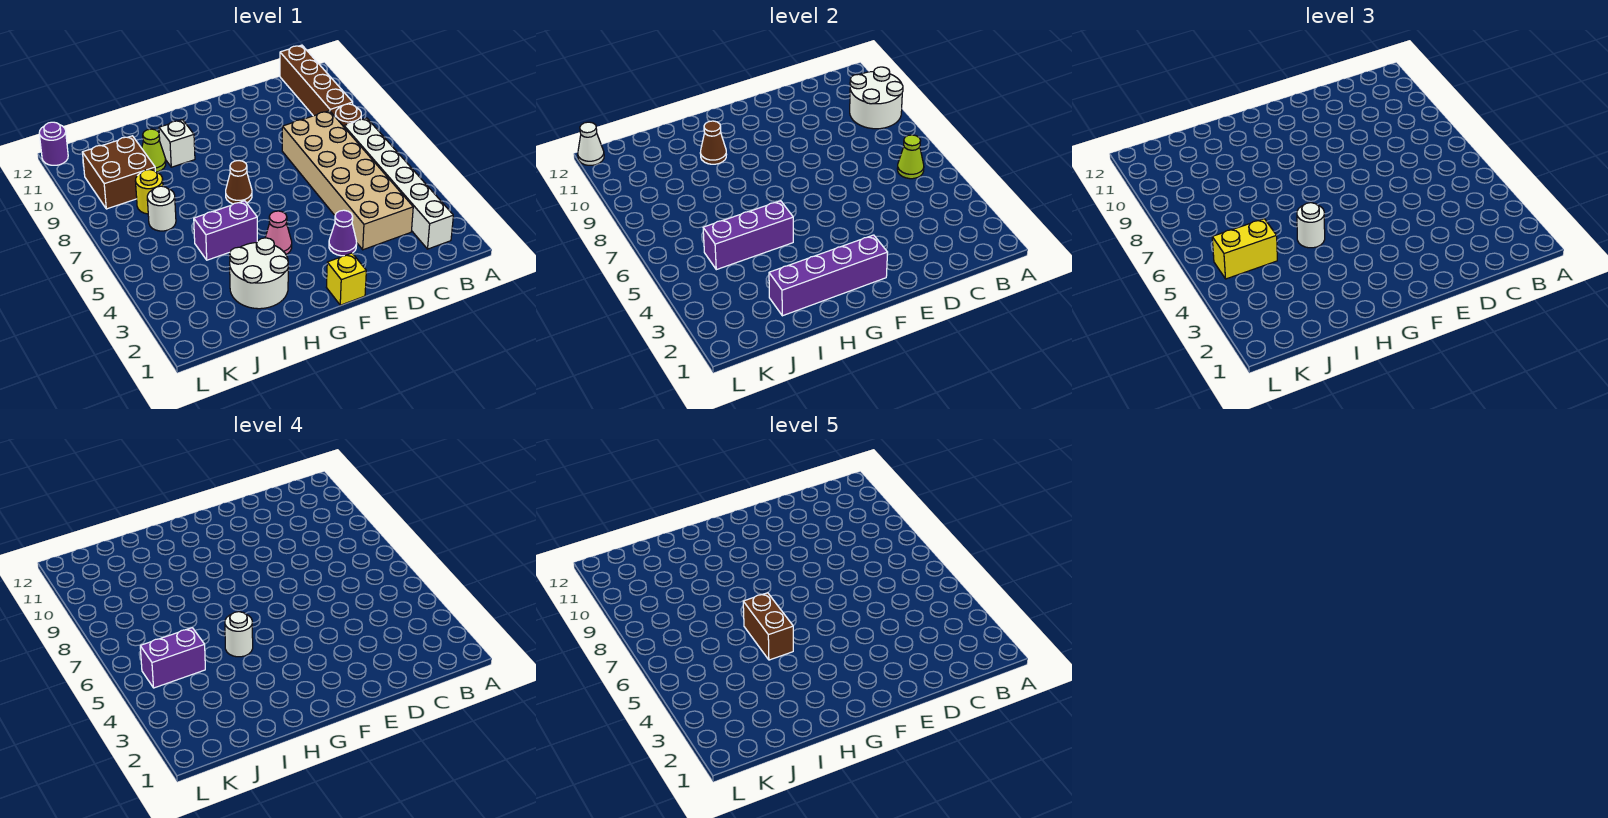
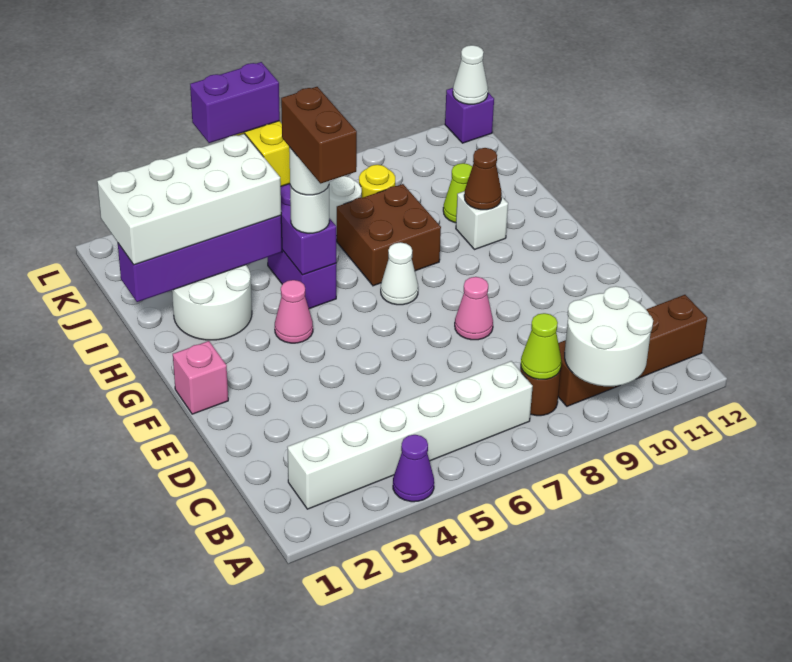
lime cone B6 level 2 -> lime cone B8 level 2
tan brick C3:D8 level 1 -> none
purple cone E3 level 1 -> purple cone A4 level 1
none -> pink cone E8 level 1
yellow brick F1 level 1 -> pink brick F1 level 1
purple brick F2:I2 level 2 -> purple brick I1:I4 level 2
brown cone G7 level 1 -> white cone G7 level 1
brown brick H5:H6 level 5 -> brown brick G5:H5 level 5
none -> white brick I1:J4 level 3
purple brick J5:K5 level 4 -> purple brick K4:K5 level 4
brown brick J9:K10 level 1 -> brown brick H7:I8 level 1
purple round brick L12 level 1 -> purple brick L12 level 1

